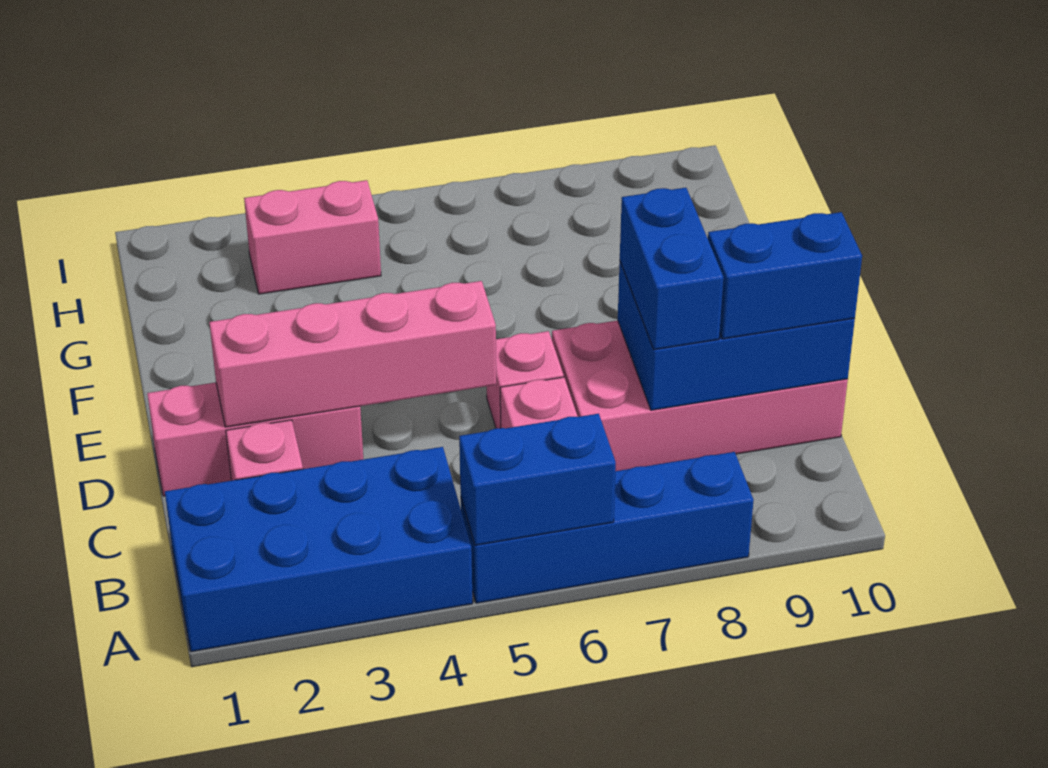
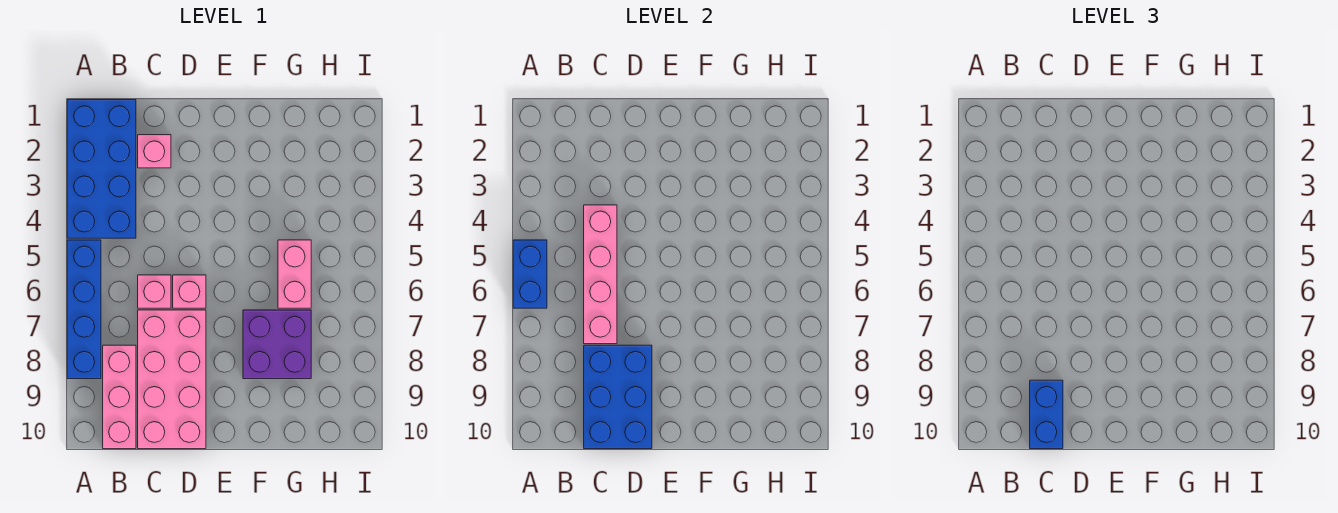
blue brick C8:D8 level 3 -> none
pink brick D1:D3 level 1 -> pink brick B8:B10 level 1
pink brick D2:D5 level 2 -> pink brick C4:C7 level 2
none -> purple brick F7:G8 level 1
pink brick H3:H4 level 1 -> pink brick G5:G6 level 1

